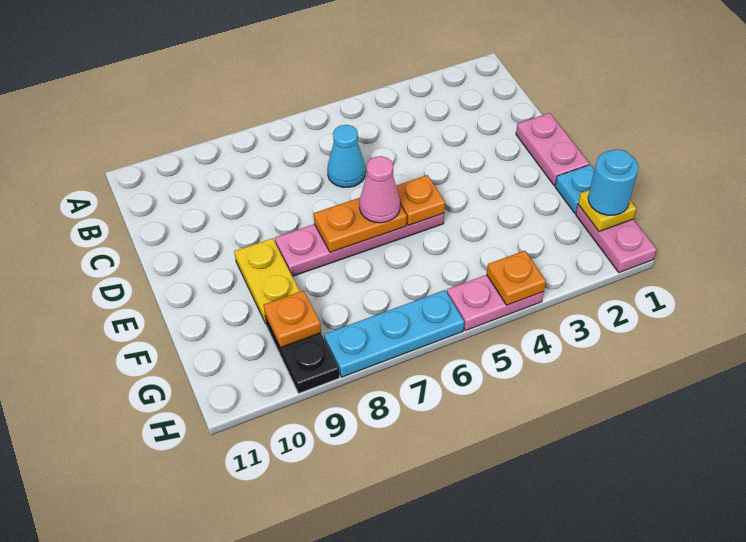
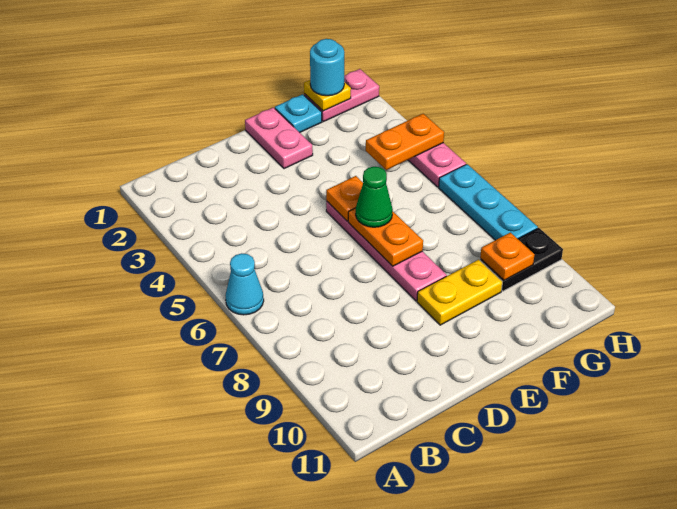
cyan cone C6 level 1 -> cyan cone A6 level 1
pink plate D1:E1 level 1 -> pink plate E1:E2 level 1
pink cone E6 level 3 -> green cone E6 level 3
orange plate H4 level 2 -> orange plate G4:H4 level 2

